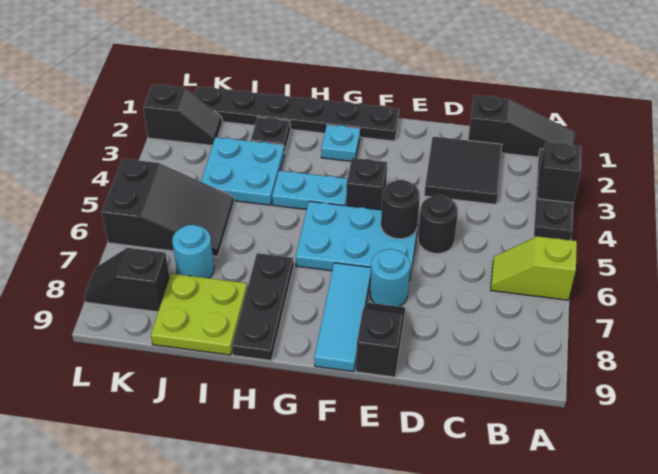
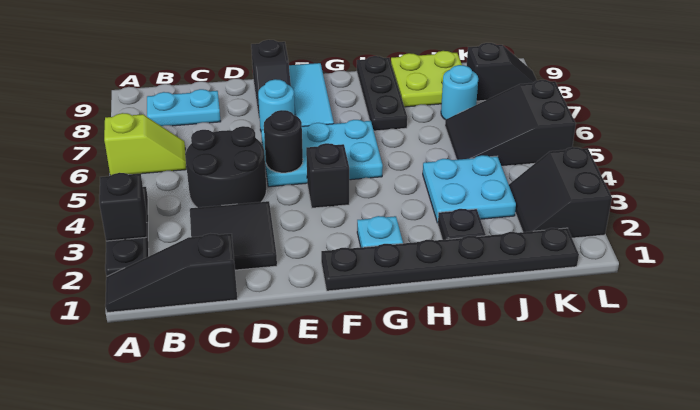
black round brick D5 level 1 -> black round brick C4:D5 level 1
cyan plate G4:H4 level 1 -> cyan plate B8:C8 level 1
black slope K2:L2 level 1 top L -> black slope K2:L3 level 1 top L

